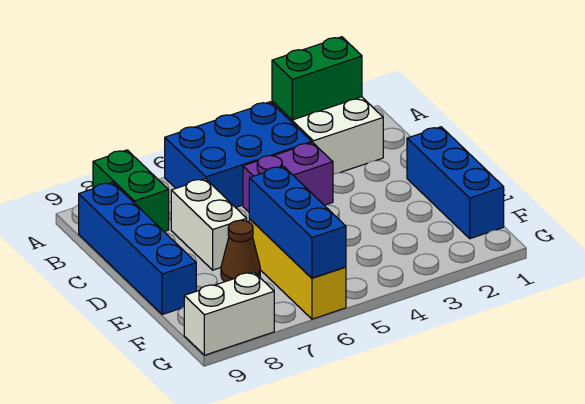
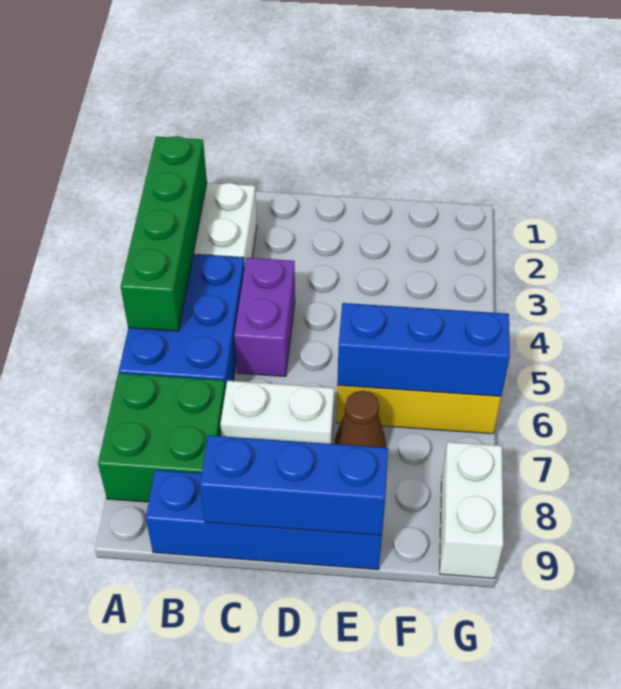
green brick A2:A3 level 2 -> green brick A2:A5 level 2
green brick A8:B8 level 1 -> green brick A7:B8 level 1
blue brick D1:F1 level 1 -> blue brick C9:E9 level 2

